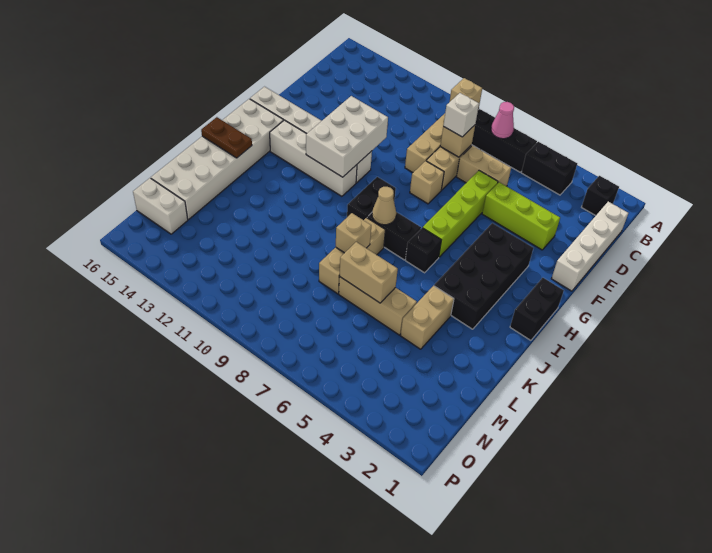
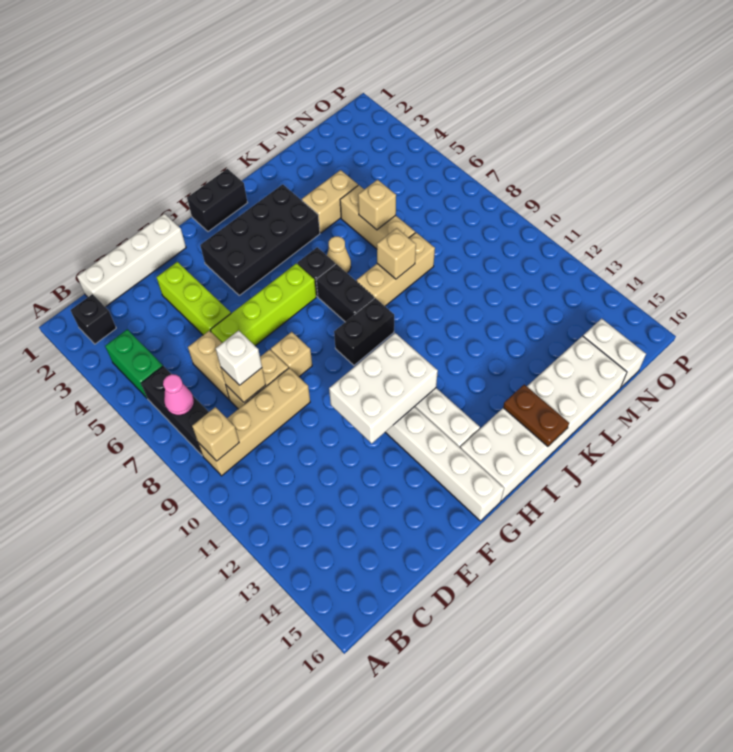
black brick B4:B5 level 1 -> green brick B4:B5 level 1
tan cone I8 level 2 -> tan cone J6 level 1
tan brick L6:L7 level 2 -> tan brick L6 level 2

